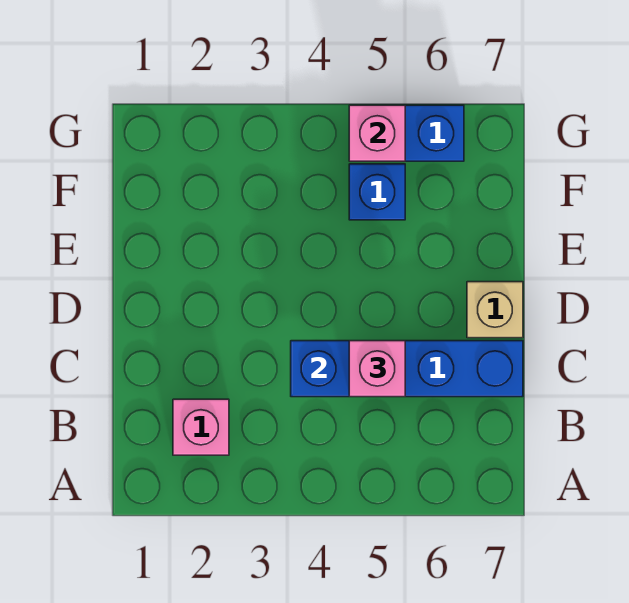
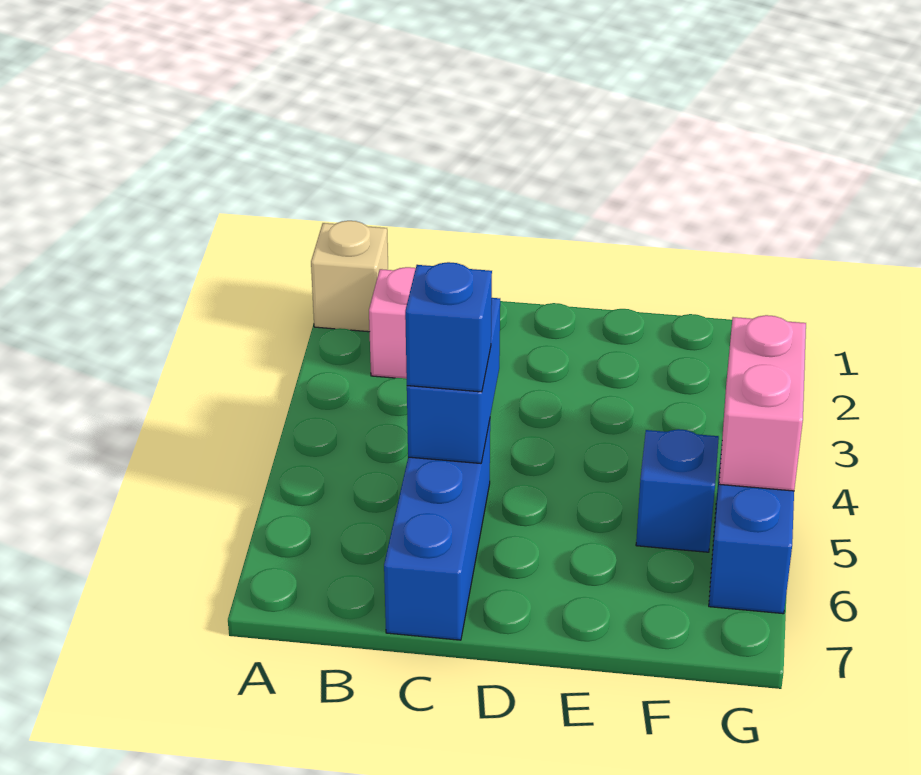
pink brick C5 level 3 -> blue brick C5 level 3
tan brick D7 level 1 -> tan brick A1 level 1
pink brick G5 level 2 -> pink brick G4:G5 level 2

